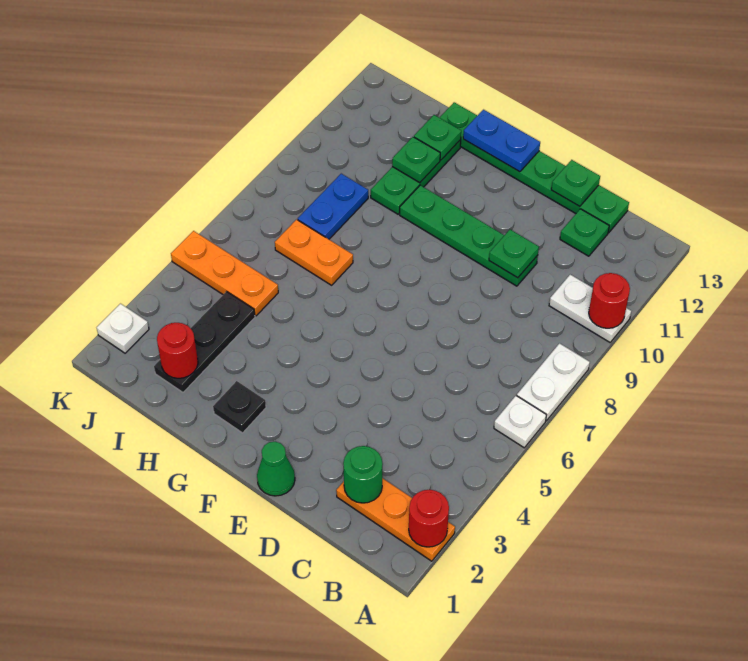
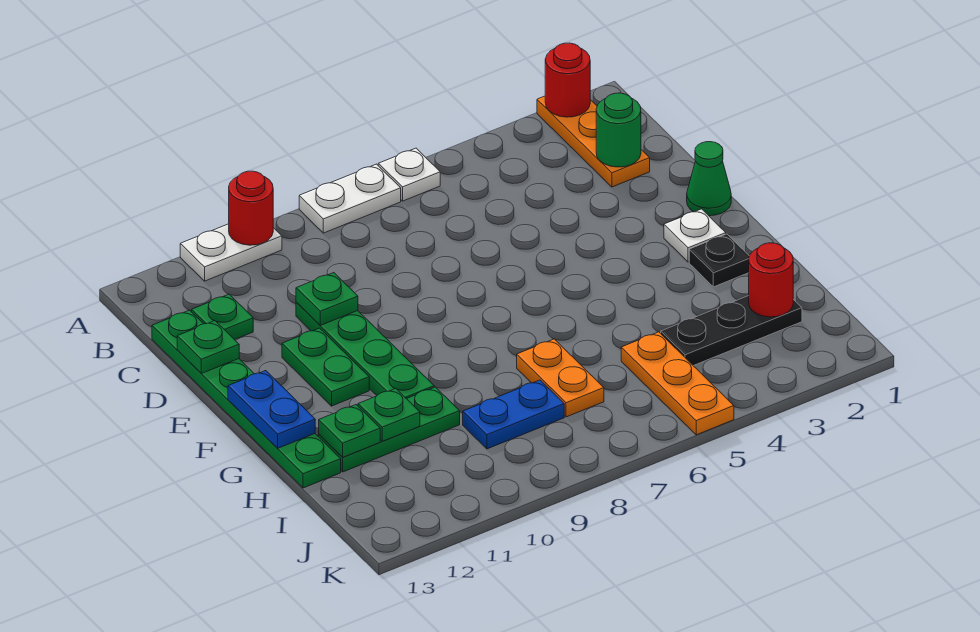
white plate A10:B10 level 1 -> white plate A10:A11 level 1
none -> green plate E11:F11 level 1
white plate K2 level 1 -> white plate F2 level 1

